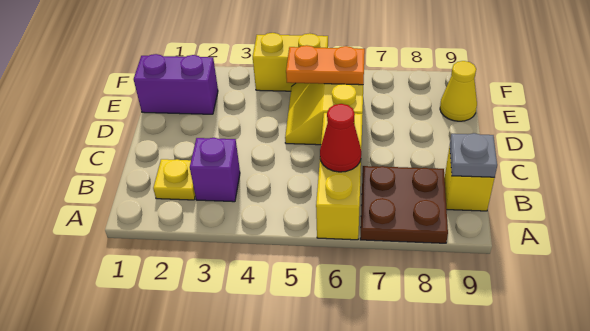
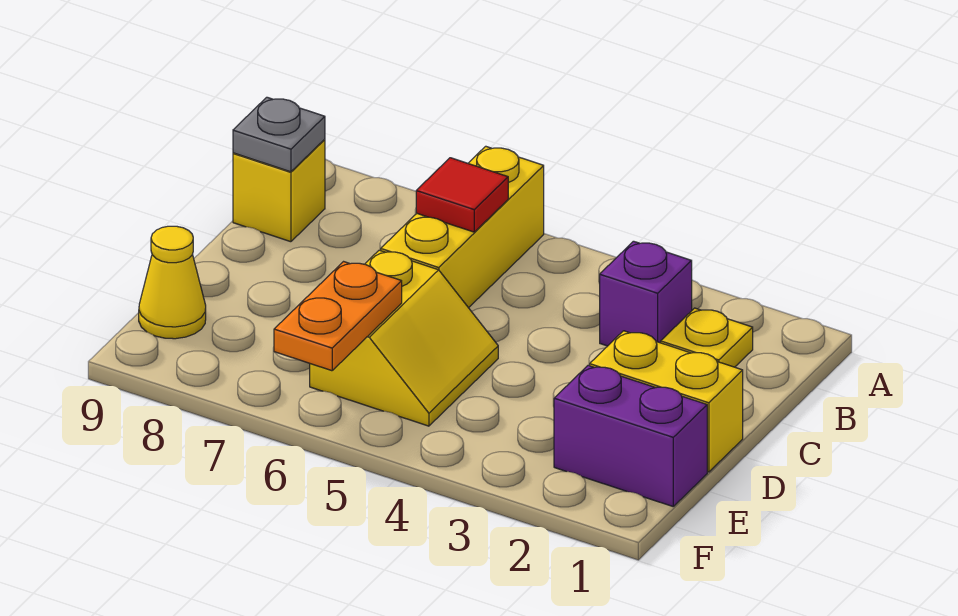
brown plate A7:B8 level 1 -> none
red cone B6 level 2 -> red tile B6 level 2
orange plate E5:E6 level 2 -> orange plate E6:F6 level 2
yellow brick F4:F5 level 1 -> yellow brick D1:D2 level 1

